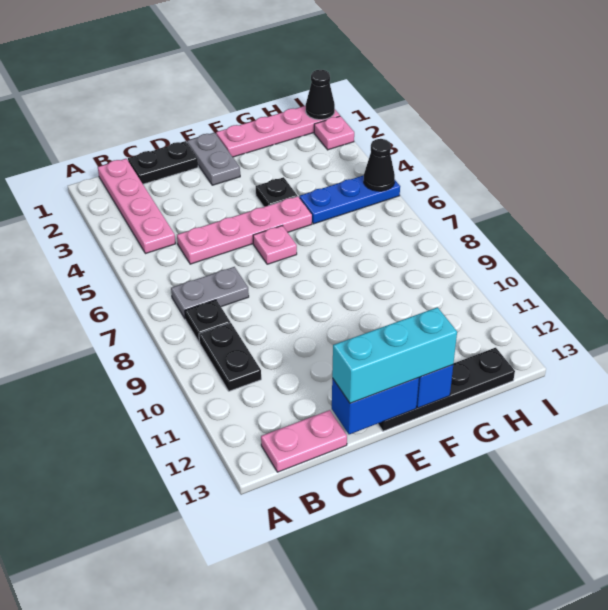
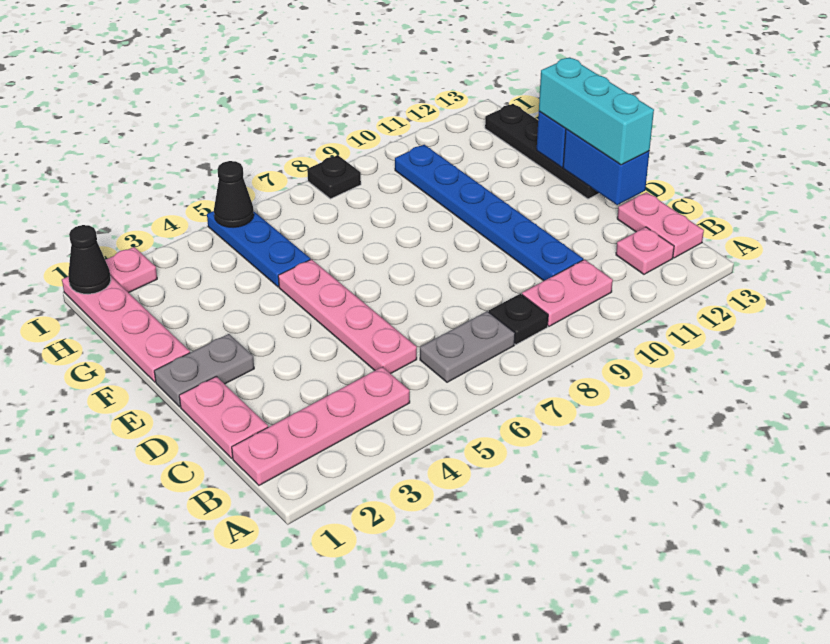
grey plate B7:C7 level 1 -> grey plate B6:B7 level 1
black plate B9:B10 level 1 -> pink plate B9:B10 level 1
black plate C1:D1 level 1 -> pink plate C1:D1 level 1
none -> blue plate C10:H10 level 1
pink plate E6 level 1 -> pink plate B12 level 1
black plate F4 level 1 -> black plate I8 level 1

